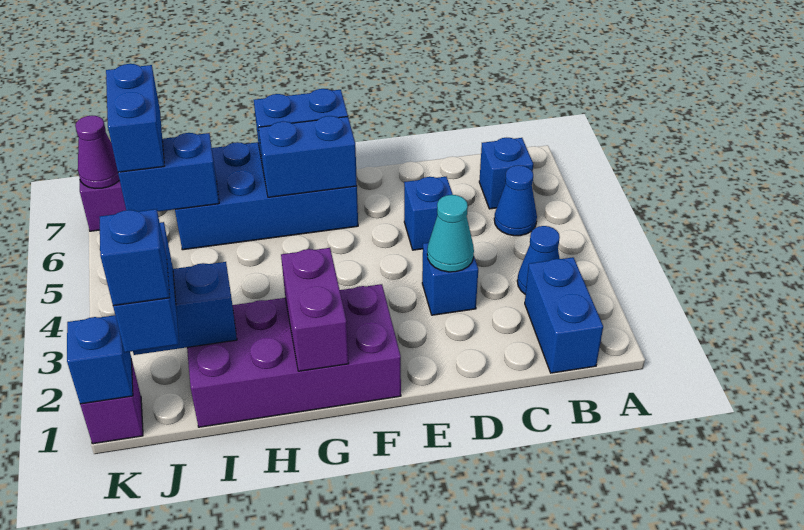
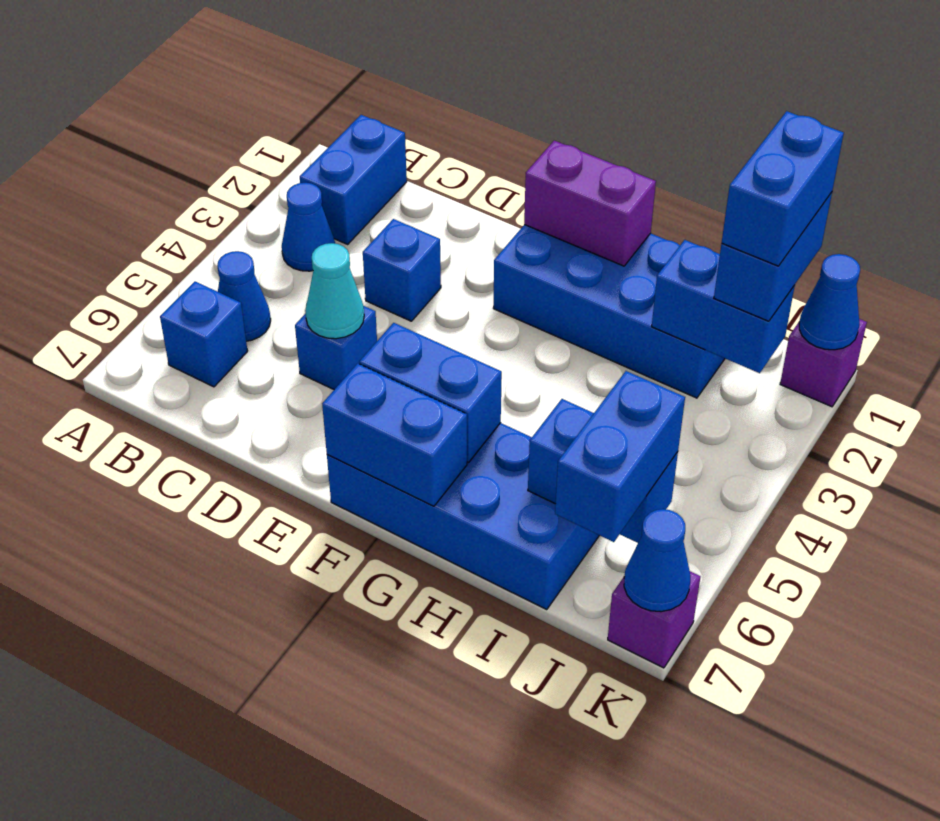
cyan cone D3 level 2 -> cyan cone D5 level 2
purple brick F1:I2 level 1 -> blue brick F1:I2 level 1
purple brick G1:G2 level 2 -> purple brick F1:G1 level 2
blue brick J1 level 4 -> blue brick J1:J2 level 4
blue brick K1 level 2 -> blue cone K1 level 2
purple cone K7 level 2 -> blue cone K7 level 2

